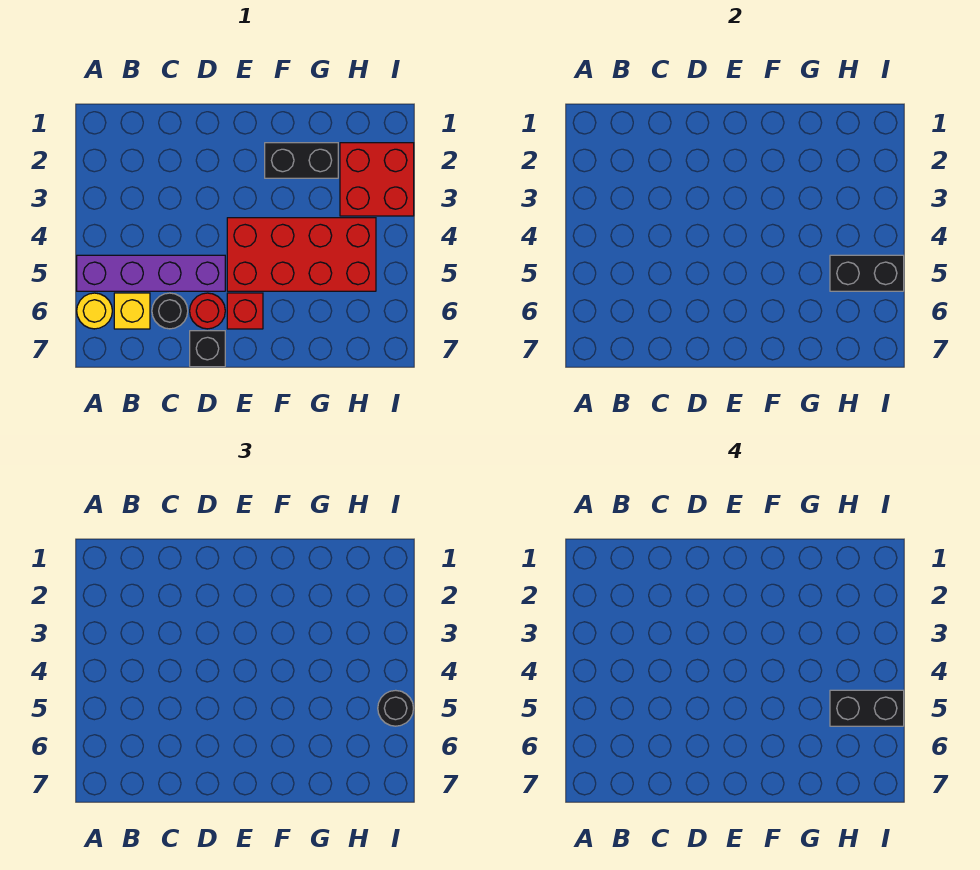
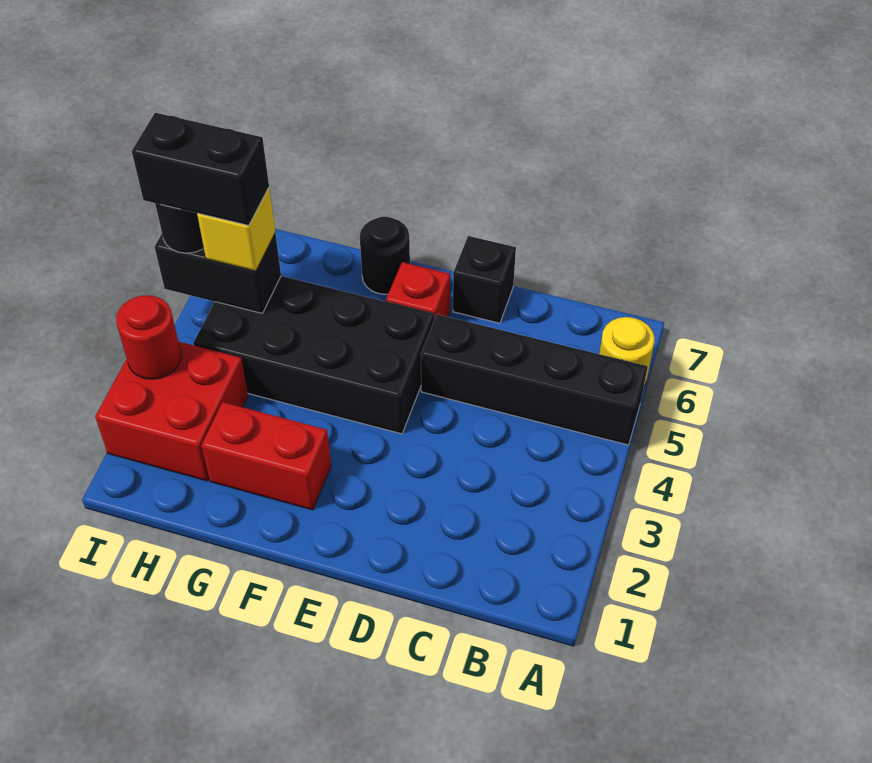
purple brick A5:D5 level 1 -> black brick A5:D5 level 1
yellow brick B6 level 1 -> yellow brick H5 level 3
black round brick C6 level 1 -> black round brick F7 level 1
red round brick D6 level 1 -> red round brick I3 level 2
red brick E4:H5 level 1 -> black brick E4:H5 level 1
black brick F2:G2 level 1 -> red brick F2:G2 level 1

